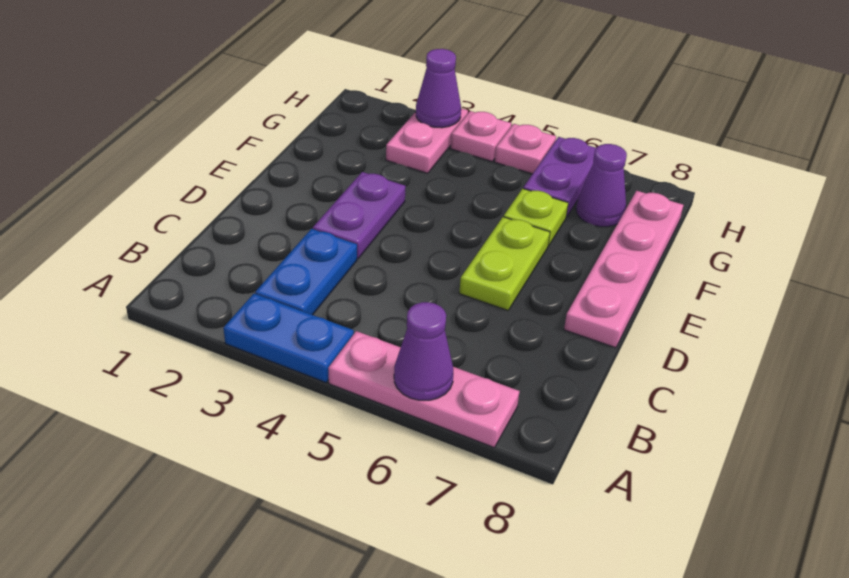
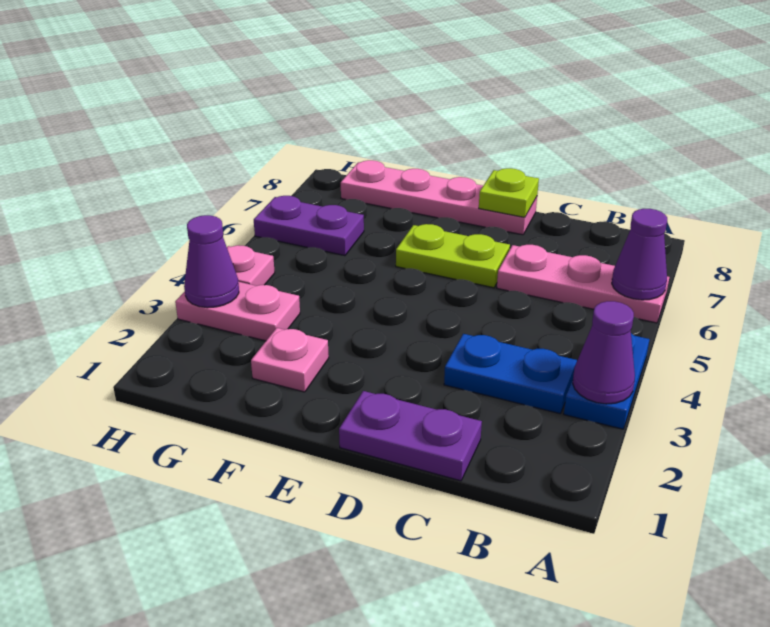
pink plate A5:A7 level 1 -> pink plate A6:C6 level 1
purple plate D3:E3 level 1 -> purple plate C1:D1 level 1
lime plate F6 level 1 -> lime plate D8 level 2
purple cone G7 level 1 -> purple cone A3 level 2
pink plate H5 level 1 -> pink plate F2 level 1

